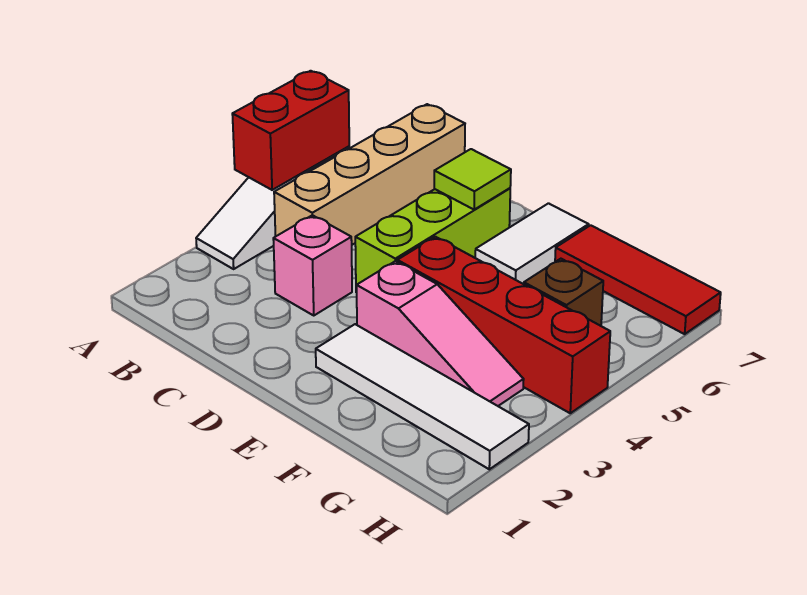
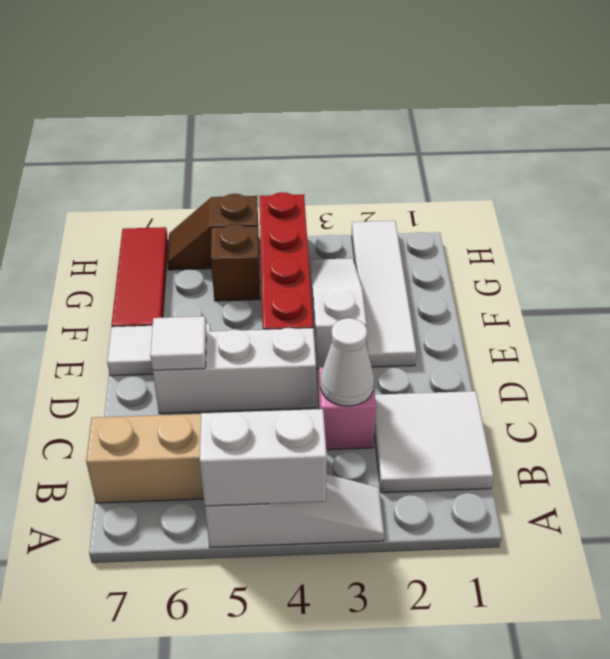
red brick A4:A5 level 2 -> white brick A4:A5 level 2
none -> white tile B1:C2 level 1
none -> white cone C3 level 2
lime brick D4:D6 level 1 -> white brick D4:D6 level 1
lime tile D6 level 2 -> white tile D6 level 2
pink slope E3:G3 level 1 top E -> white slope E3:G3 level 1 top E
none -> brown slope H5:H6 level 1 top 5

